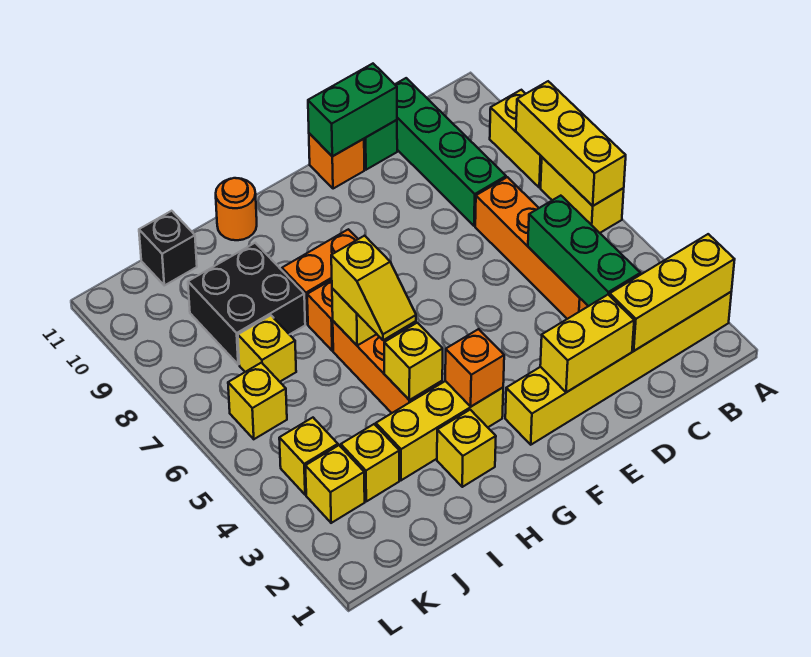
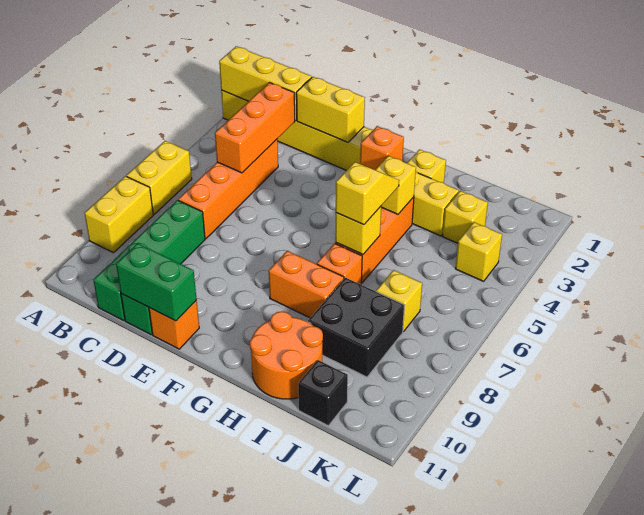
yellow brick A6:A8 level 2 -> none
green brick C3:C5 level 2 -> orange brick C3:C5 level 2
orange round brick H11 level 1 -> orange round brick H10:I11 level 1
yellow brick K3 level 1 -> none
yellow brick K6 level 1 -> none

